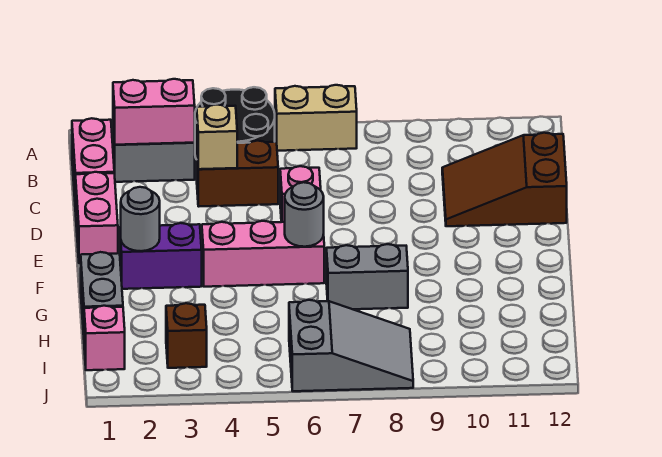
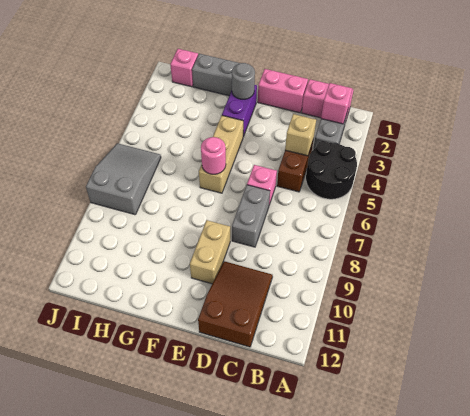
tan brick A6:A7 level 1 -> tan brick E9:E10 level 1
pink brick B2:B3 level 2 -> pink brick B2 level 2
pink brick F4:F6 level 1 -> tan brick F4:F6 level 1
grey round brick F6 level 2 -> pink round brick F6 level 2
grey brick G7:G8 level 1 -> grey brick D7:D8 level 1
brown brick I3 level 1 -> none
grey slope I6:J8 level 1 top 6 -> grey slope I6:J8 level 1 top 8

